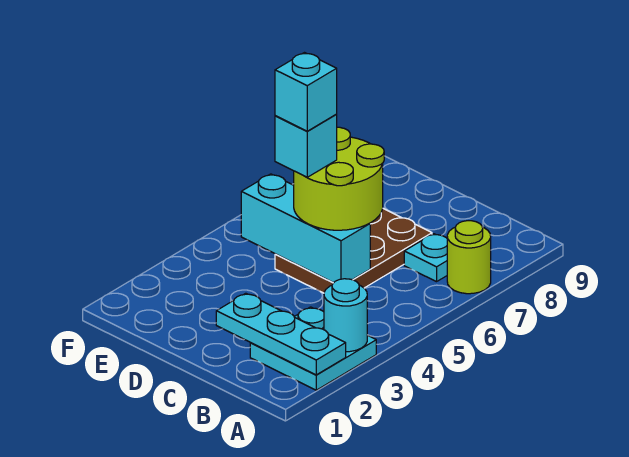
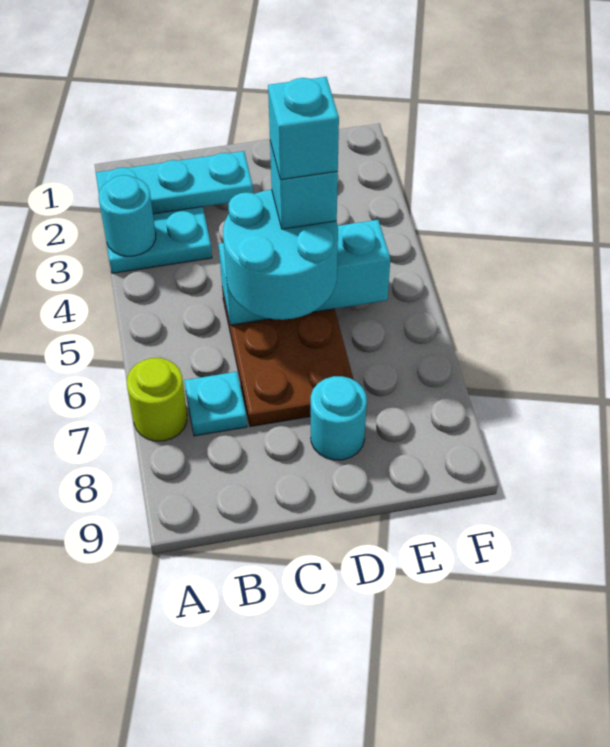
lime round brick C5:D6 level 3 -> cyan round brick C5:D6 level 3
none -> cyan round brick D8 level 1

